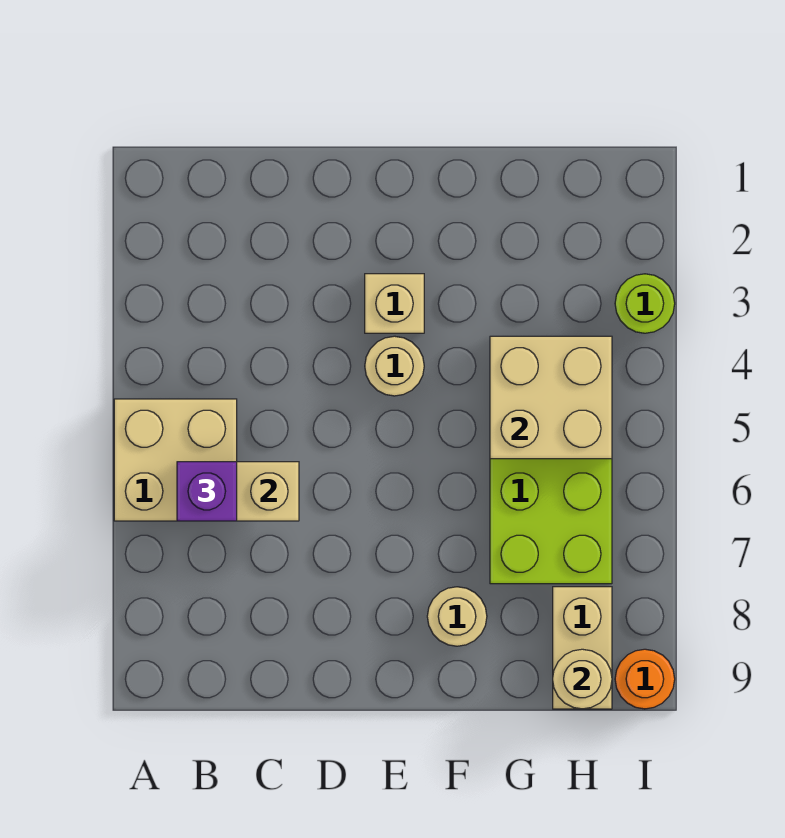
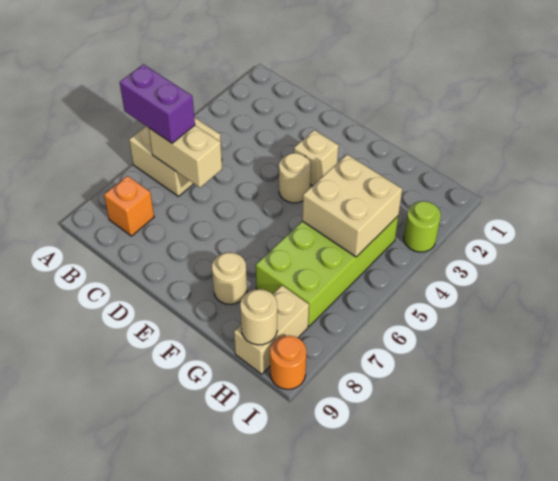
purple brick B6 level 3 -> purple brick A6:B6 level 3
none -> orange brick B8 level 1

